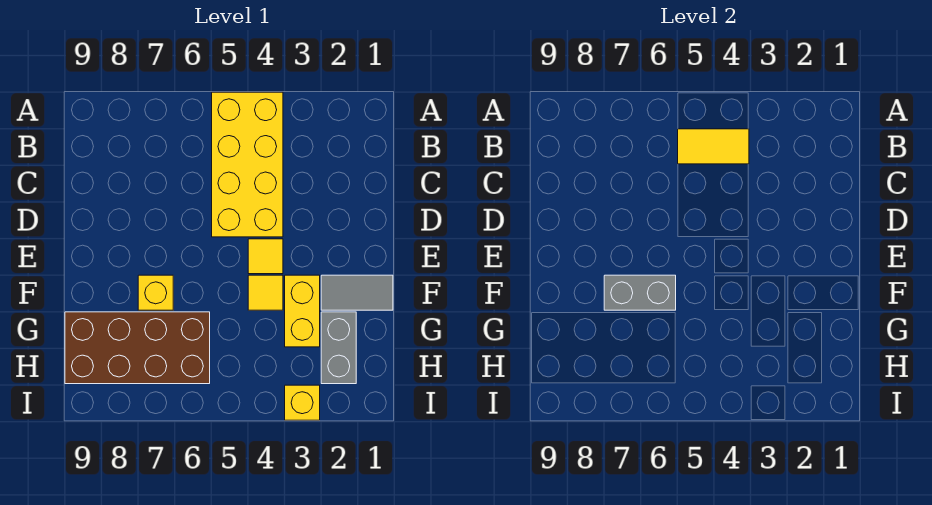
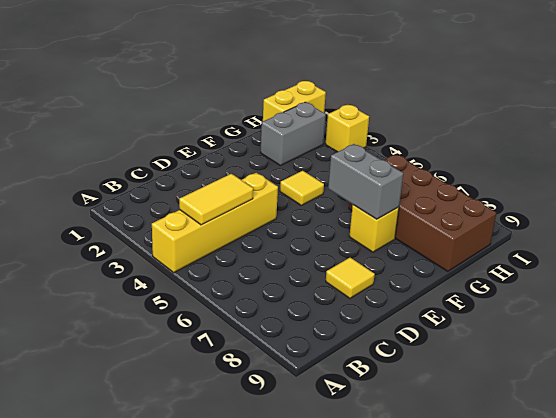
yellow brick A4:D5 level 1 -> yellow brick A4:D4 level 1
yellow tile B4:B5 level 2 -> yellow tile B4:C4 level 2
yellow tile E4 level 1 -> yellow tile D8 level 1
grey tile F1:F2 level 1 -> none
yellow brick F3:G3 level 1 -> yellow brick H1:I1 level 1

